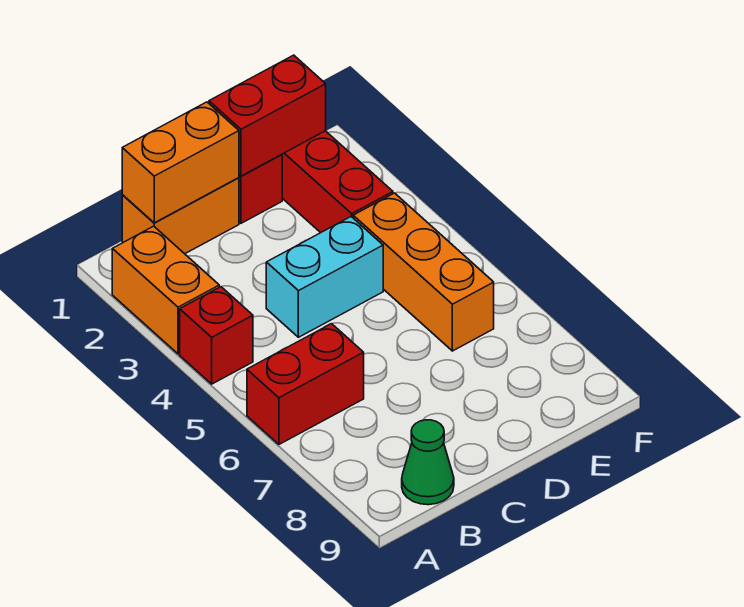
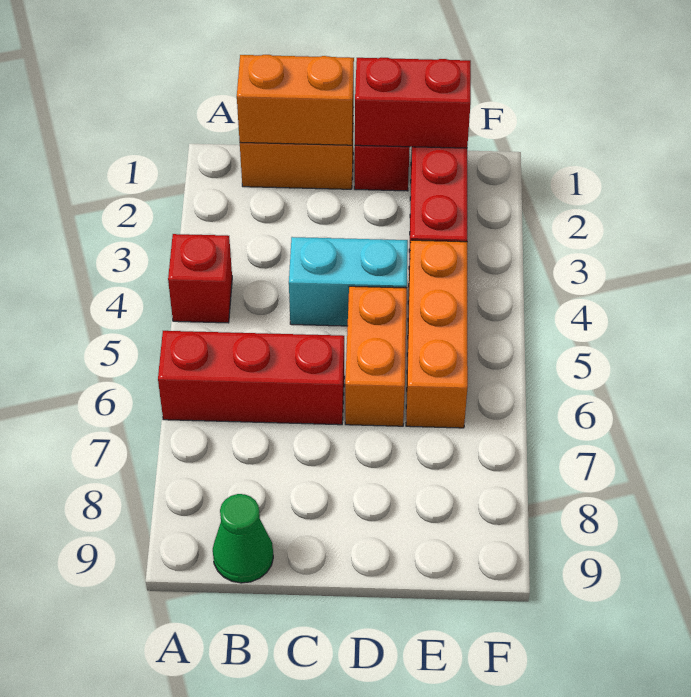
orange brick A2:A3 level 1 -> orange brick D5:D6 level 1
red brick A6:B6 level 1 -> red brick A6:C6 level 1

